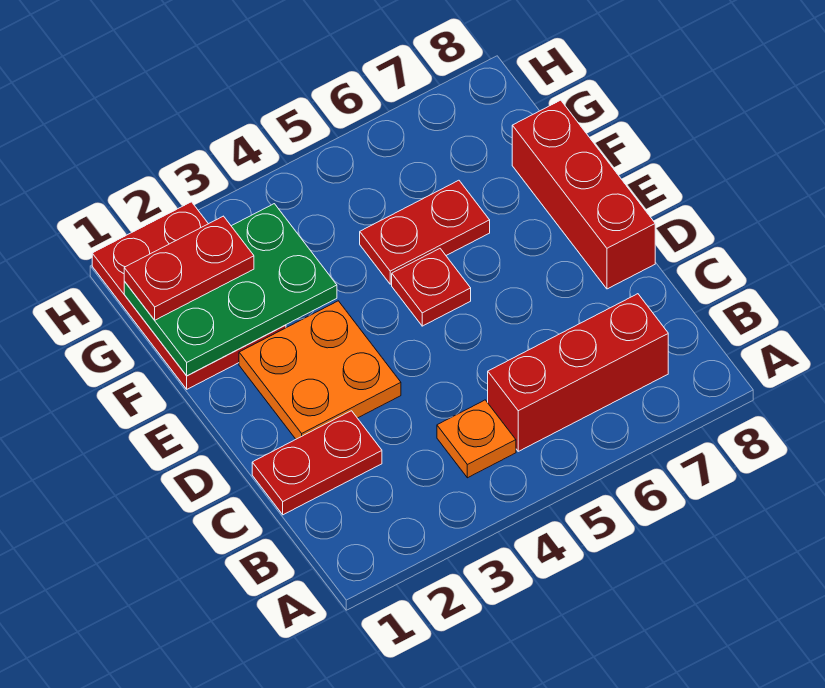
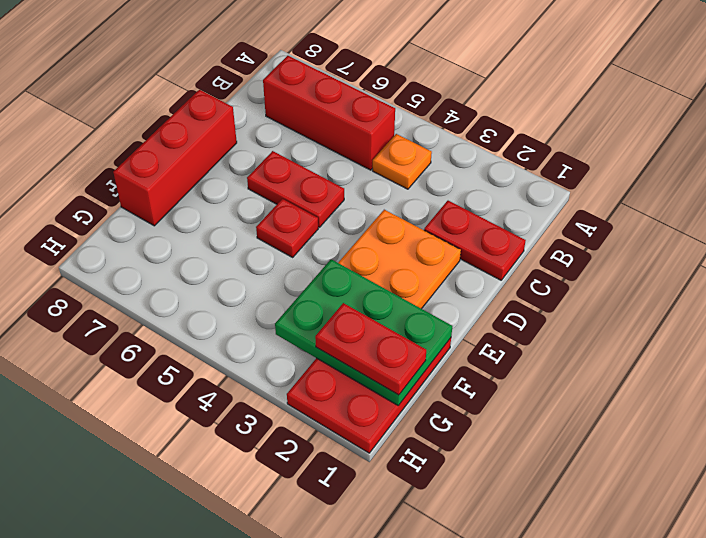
red plate F5:F6 level 1 -> red plate D5:D6 level 1

